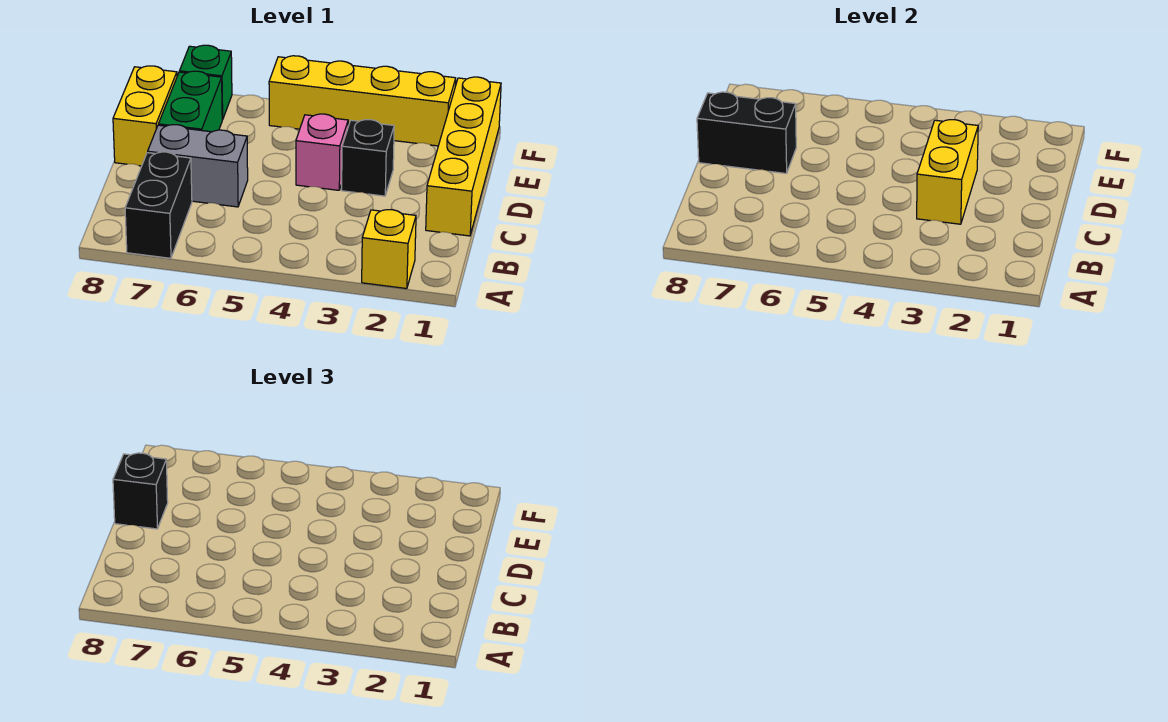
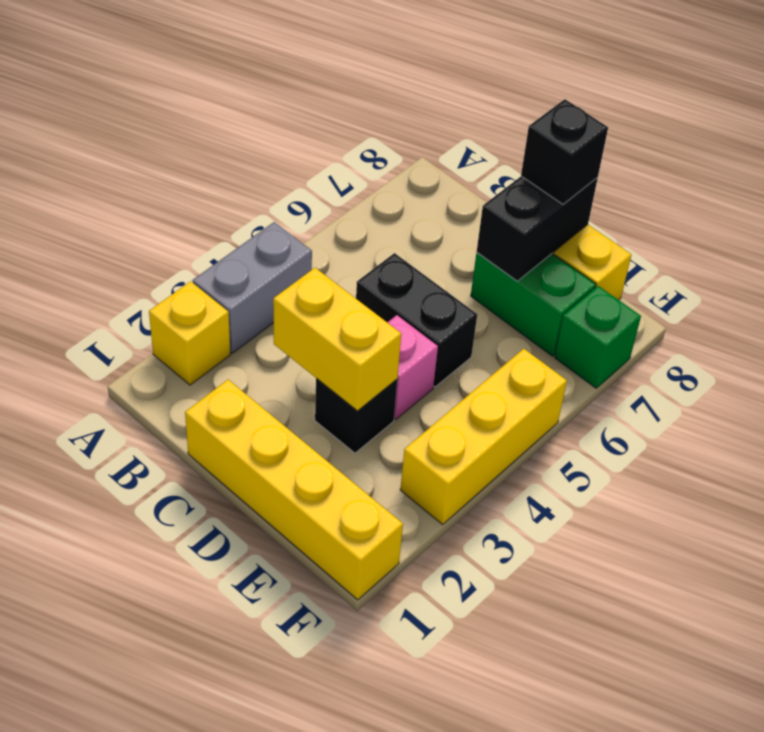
black brick A7:B7 level 1 -> black brick C5:D5 level 1
grey brick C6:C7 level 1 -> grey brick A3:A4 level 1
yellow brick F2:F5 level 1 -> yellow brick F3:F5 level 1

